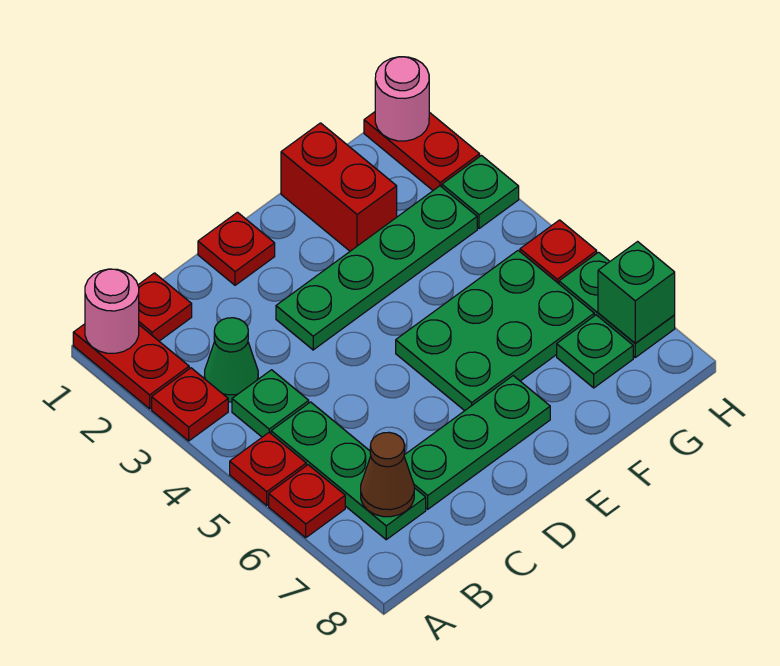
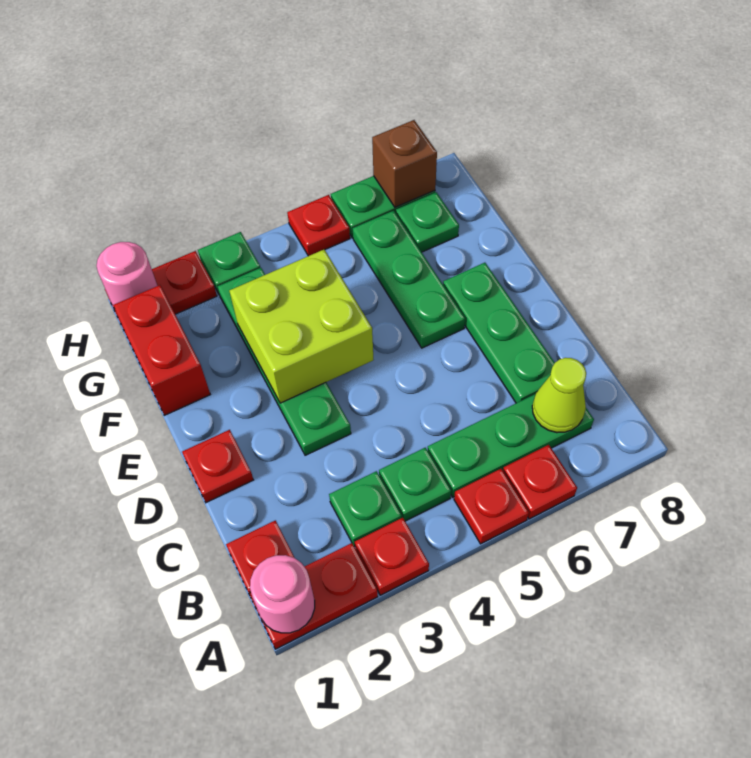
green cone B3 level 1 -> green plate B3 level 1
brown cone B7 level 2 -> lime cone B7 level 2
none -> lime brick E3:F4 level 2
green plate E5:G6 level 1 -> green plate E6:G6 level 1
red brick F1:F2 level 1 -> red brick F1:G1 level 1
green brick H7 level 2 -> brown brick H7 level 2

